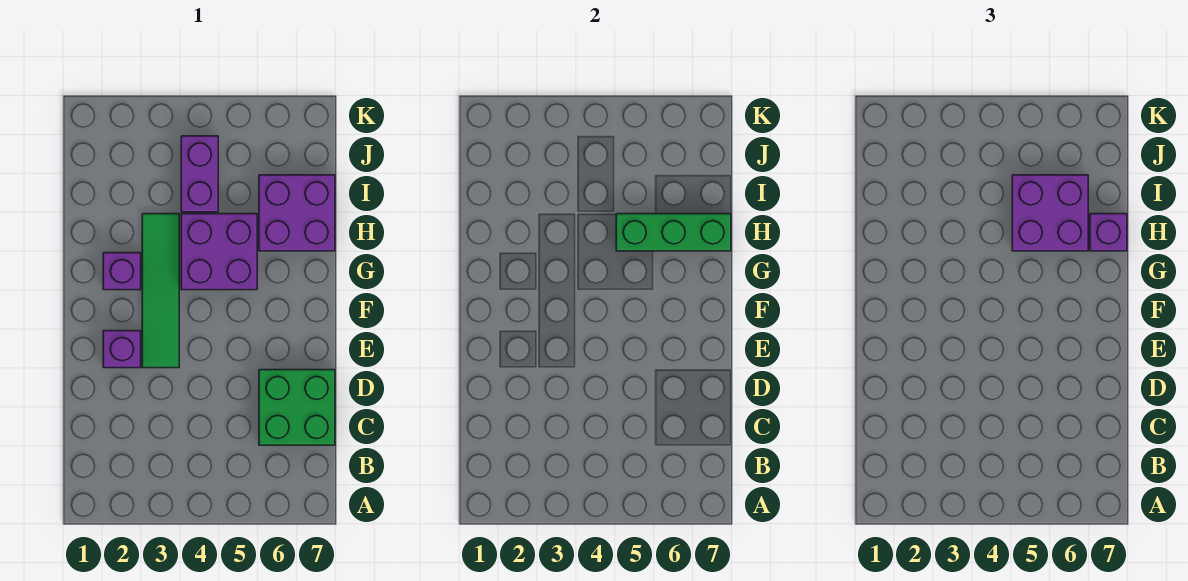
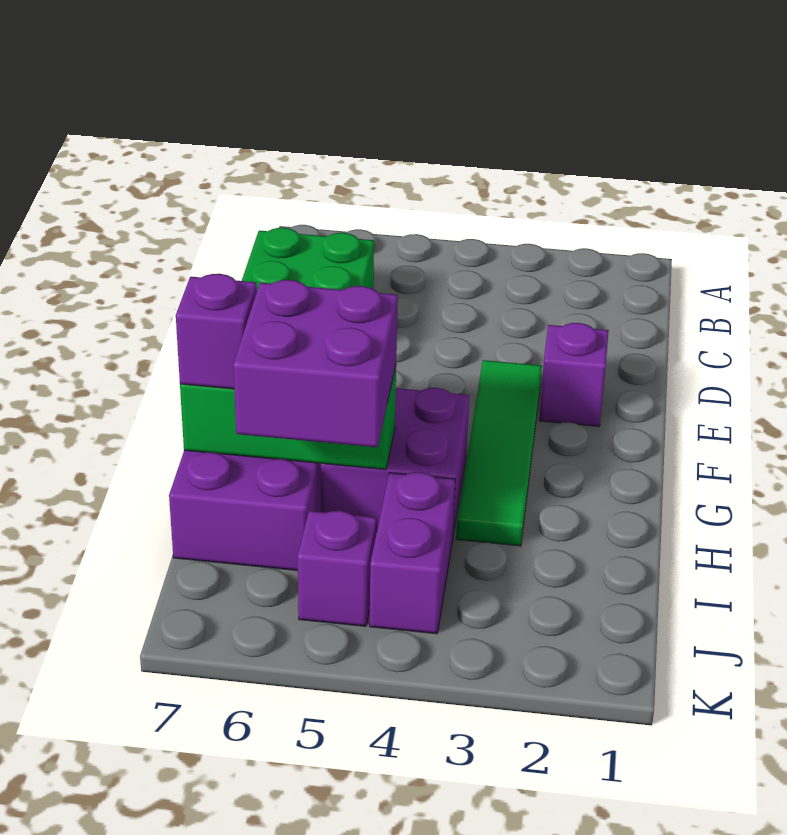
purple brick G2 level 1 -> purple brick J5 level 1

